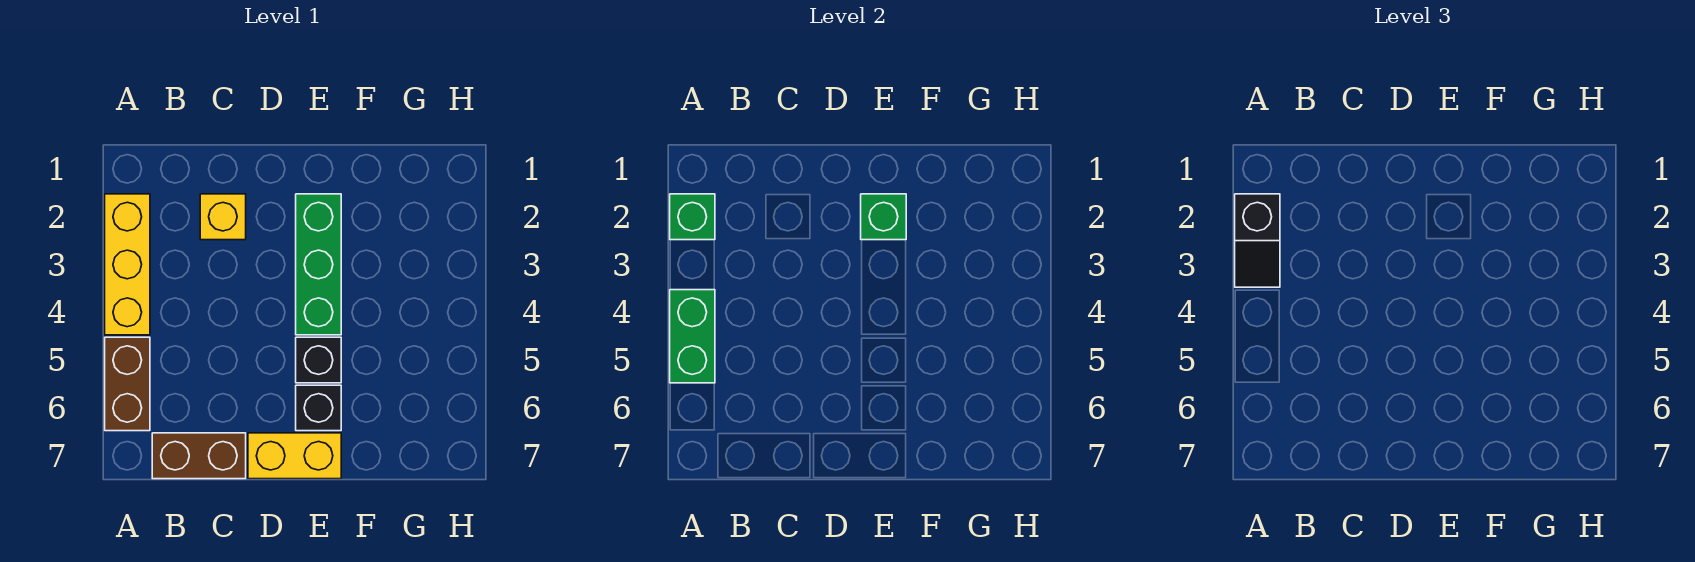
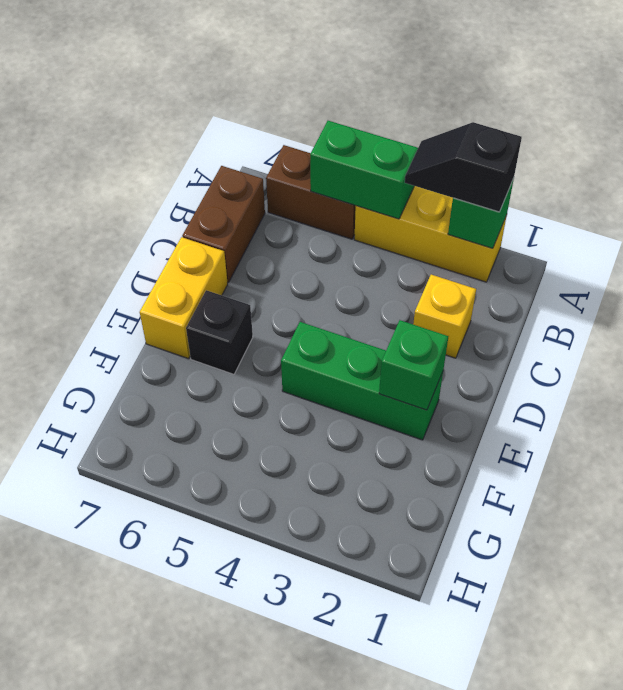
black brick E5 level 1 -> none

